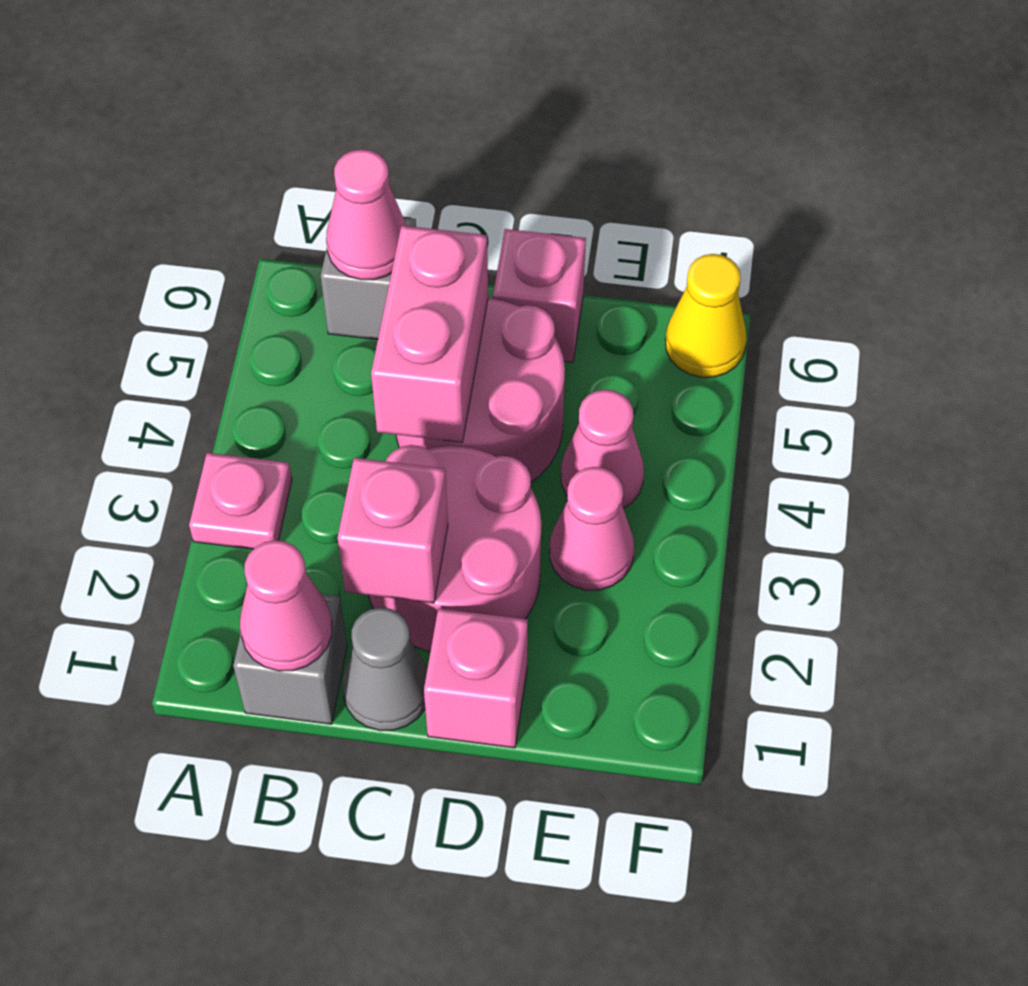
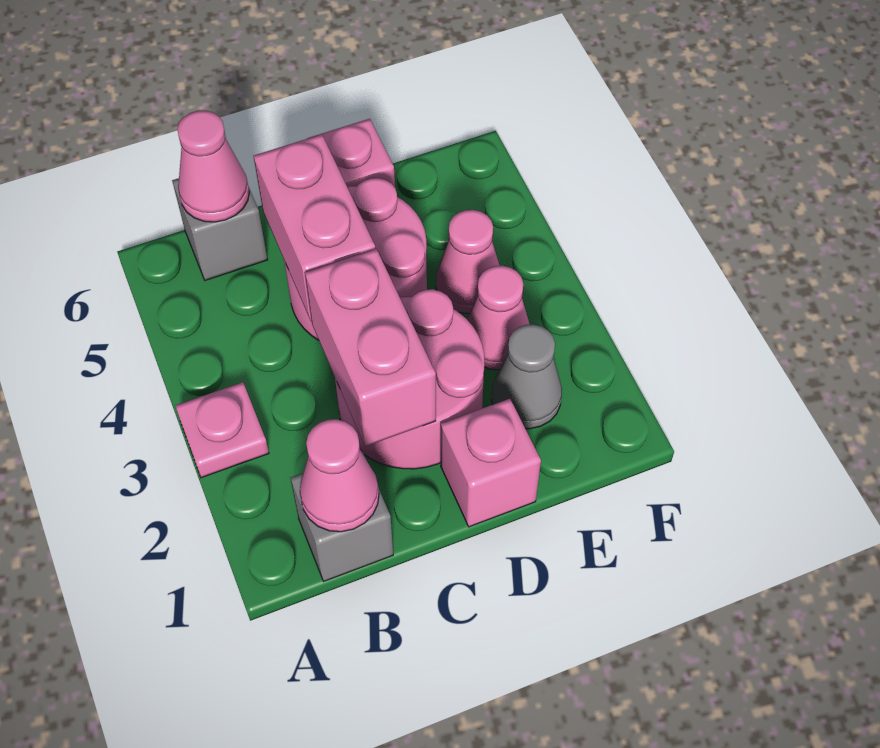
grey cone C1 level 1 -> grey cone E2 level 1
pink brick C2 level 2 -> pink brick C2:C3 level 2
yellow cone F6 level 1 -> none

